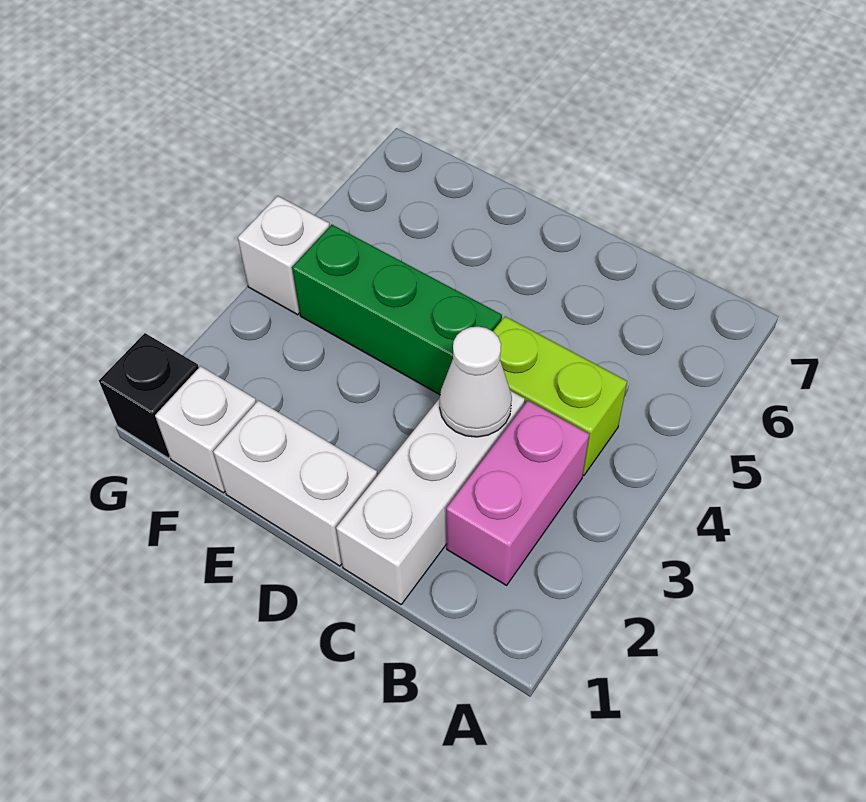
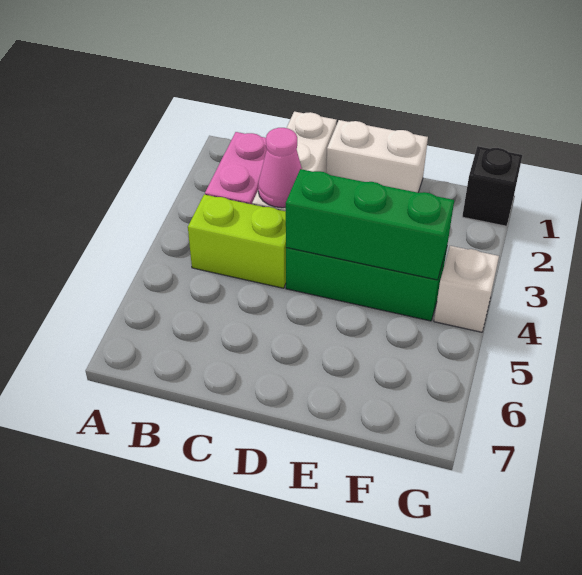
white cone C3 level 2 -> pink cone C3 level 2
none -> green brick D4:F4 level 2
white brick F1 level 1 -> none

